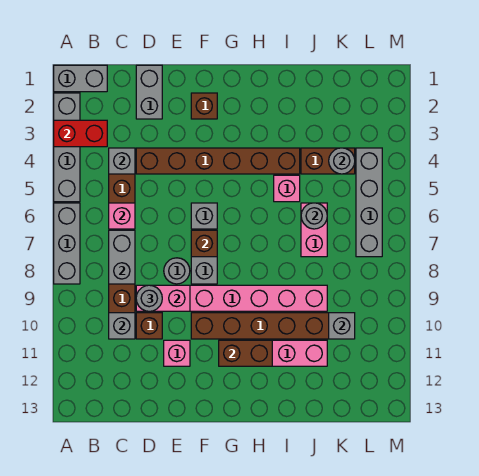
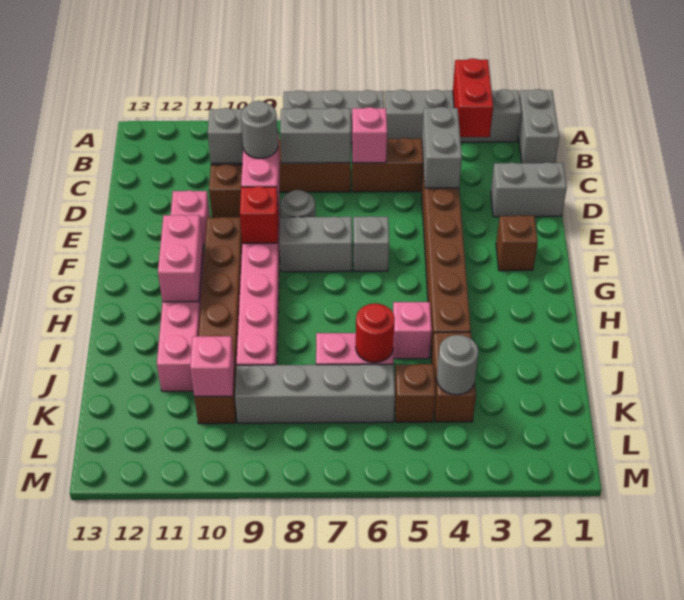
grey brick C4 level 2 -> grey brick C4:D4 level 2
brown brick F7 level 2 -> brown brick K5 level 1
none -> red brick F9 level 2
brown brick G11:H11 level 2 -> pink brick G11:H11 level 2
grey round brick J6 level 2 -> red round brick J6 level 2
grey brick K10 level 2 -> pink brick K10 level 2
grey brick L4:L7 level 1 -> grey brick K6:K9 level 1

